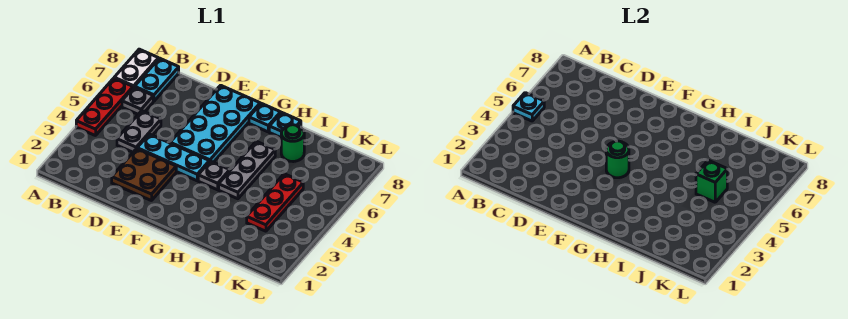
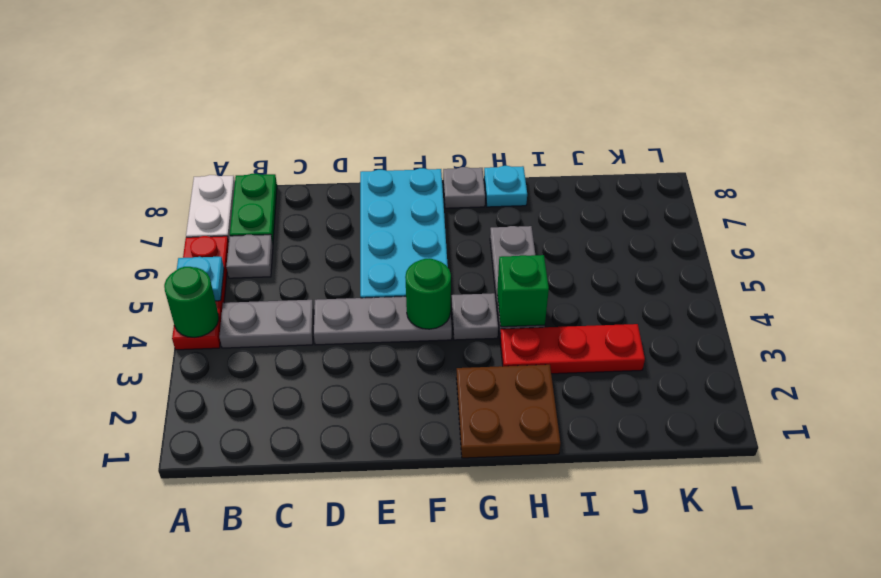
cyan plate B7:B8 level 1 -> green plate B7:B8 level 1
grey plate C4:C5 level 1 -> grey plate B4:C4 level 1
brown plate D2:E3 level 1 -> brown plate G1:H2 level 1
cyan plate D4:F4 level 1 -> grey plate D4:F4 level 1
cyan plate G8 level 1 -> grey plate G8 level 1
green round brick I7 level 1 -> green round brick A4 level 2
red plate J3:J5 level 1 -> red plate H3:J3 level 1
green brick J5 level 2 -> green brick H4 level 2

